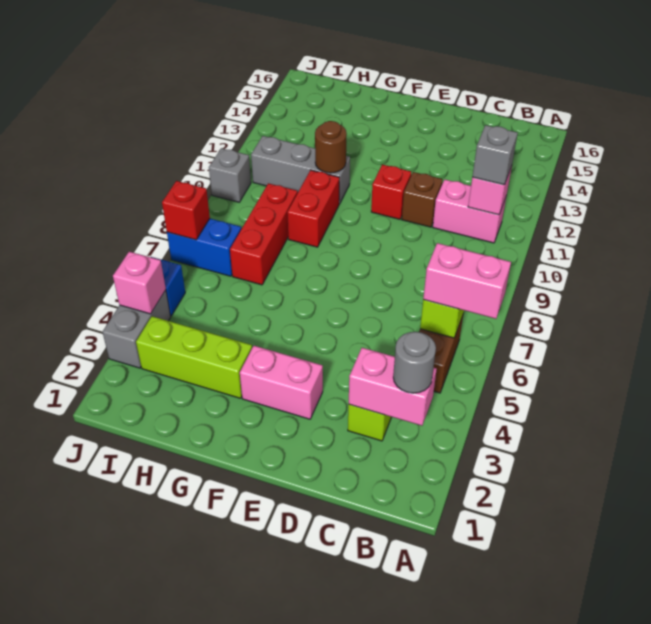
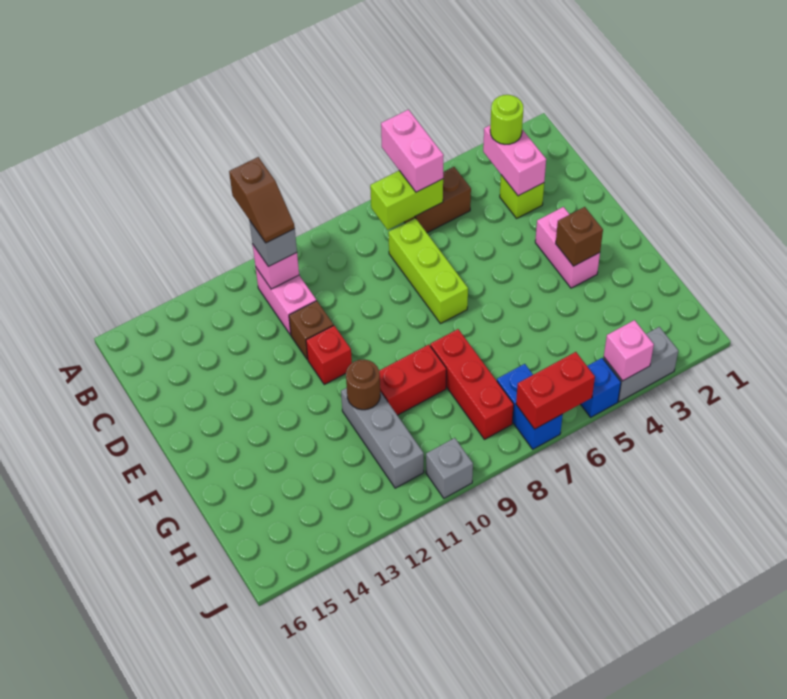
none -> brown slope A11:B11 level 4 top A
grey round brick B3 level 3 -> lime round brick B3 level 3
none -> brown brick F3 level 2
lime brick G3:I3 level 1 -> lime brick C7:E7 level 1
red brick H7:H9 level 1 -> red brick G8:I8 level 1
red brick J7 level 2 -> red brick J6:J7 level 2

